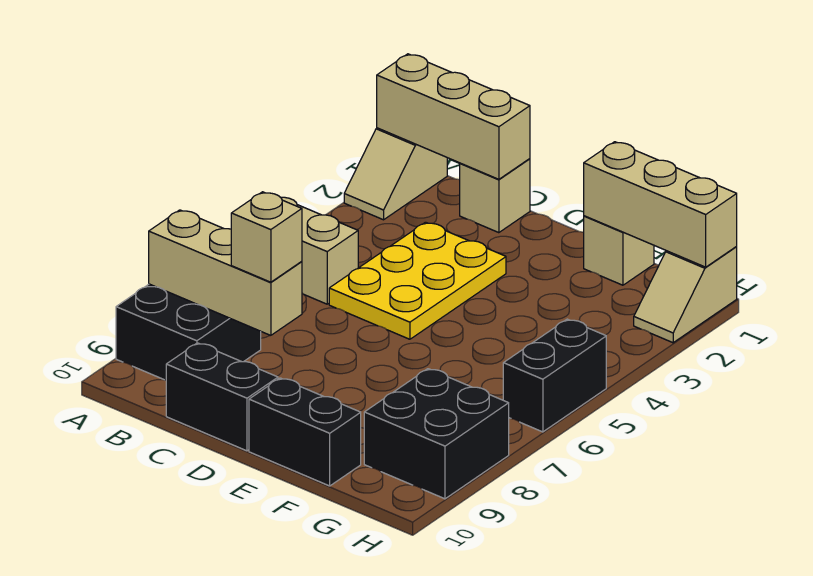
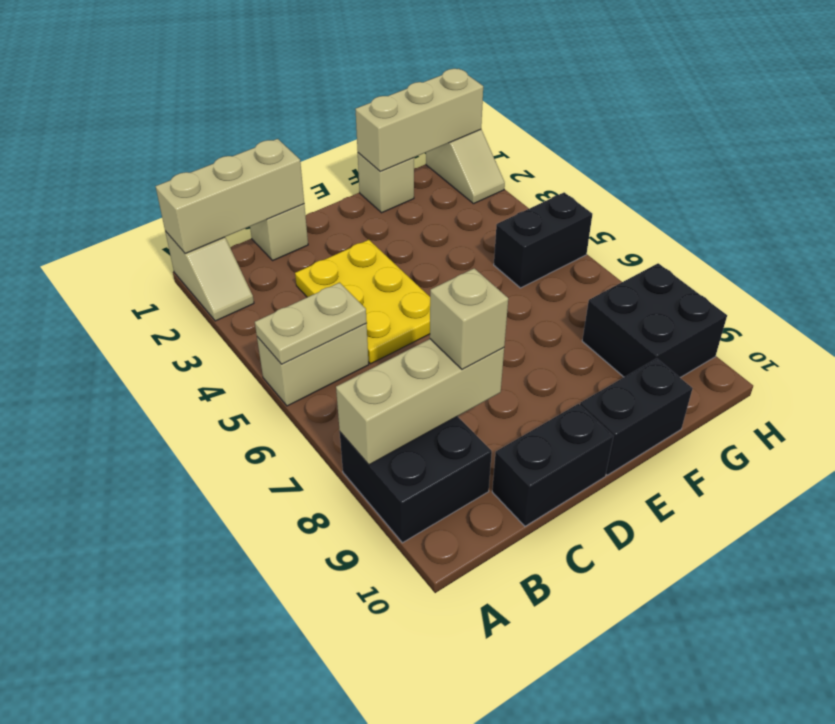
none -> tan plate A5:B5 level 2
black brick H5:H6 level 1 -> black brick G5:H5 level 1

